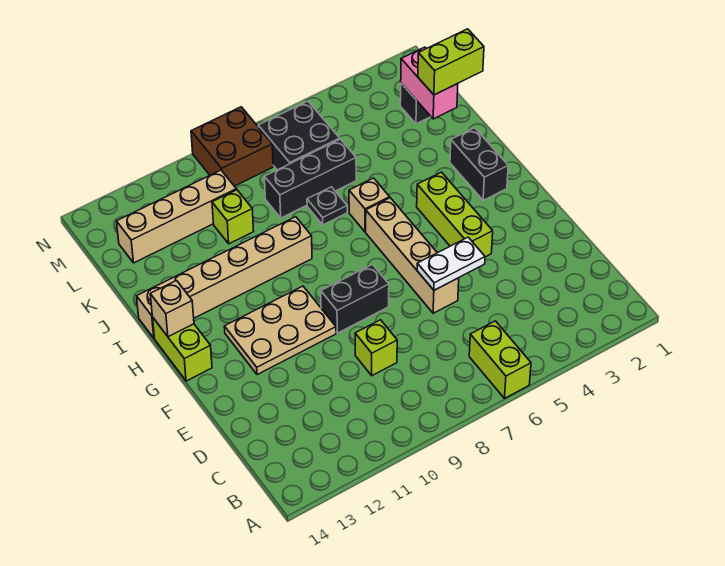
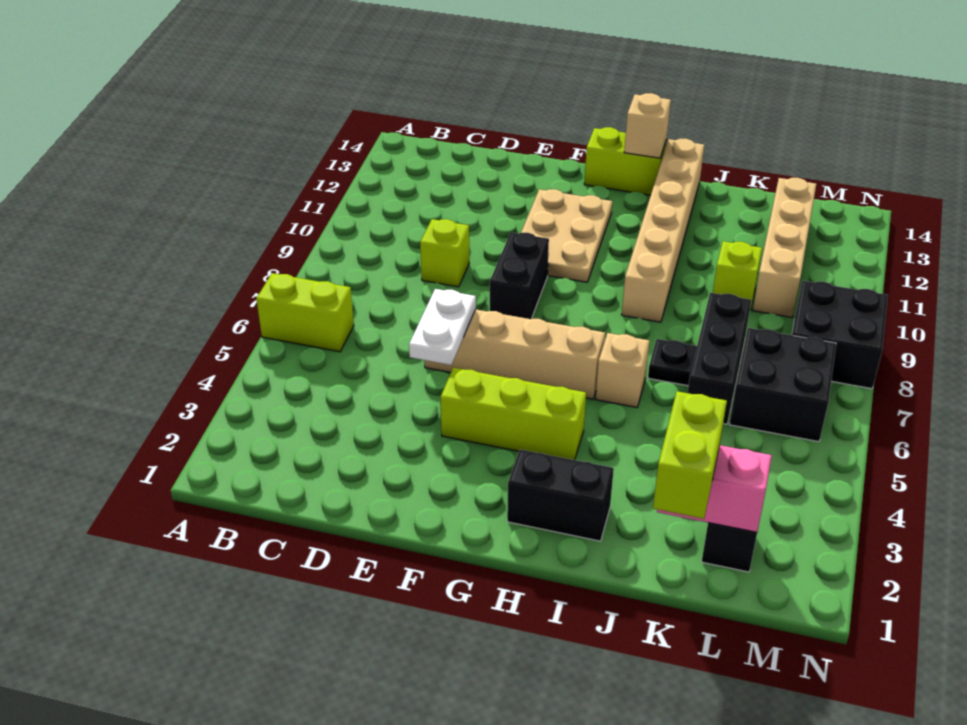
brown brick M8:N9 level 1 -> black brick M8:N9 level 1

